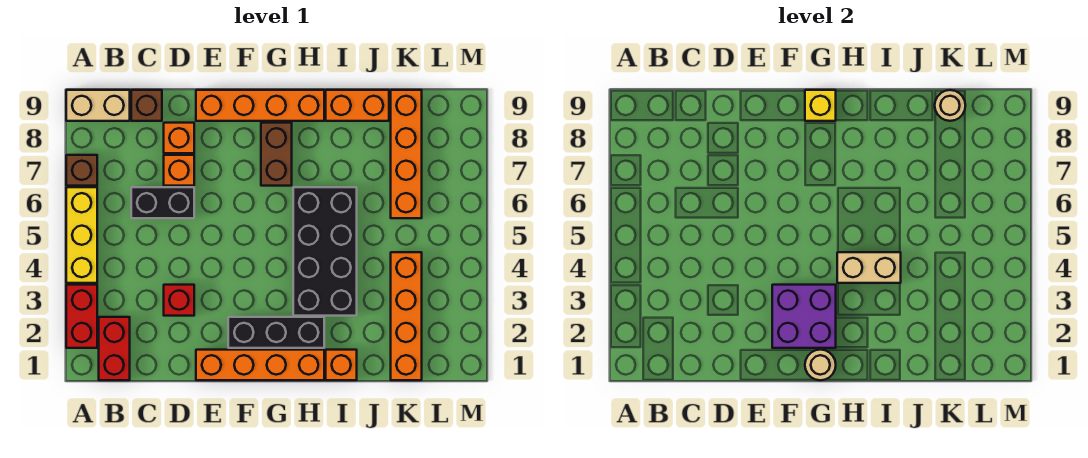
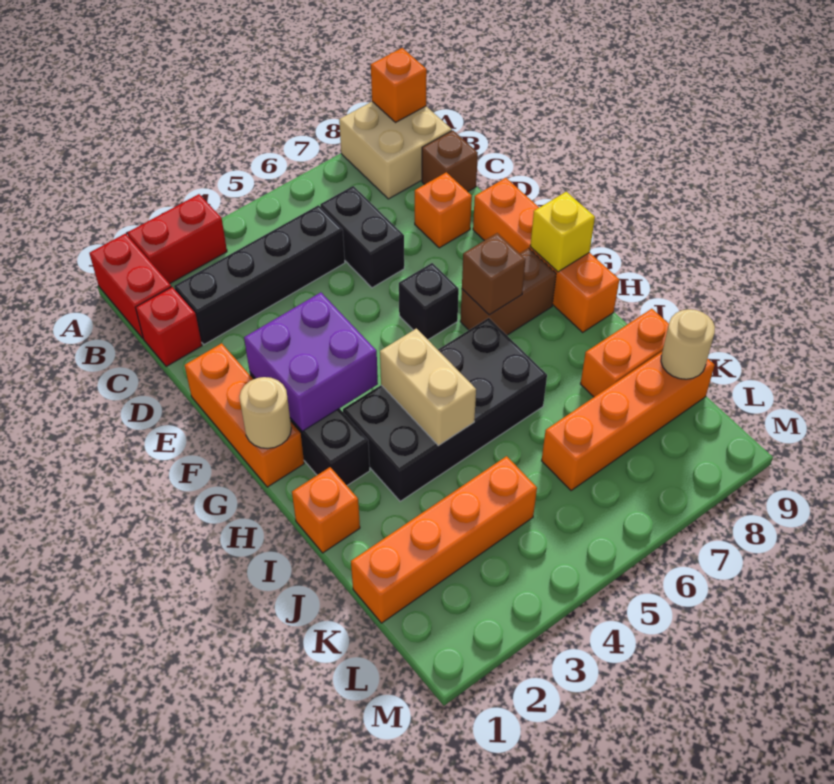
yellow brick A4:A6 level 1 -> none
brown brick A7 level 1 -> brown brick G7 level 2
tan brick A9:B9 level 1 -> tan brick A8:B9 level 1
red brick B1:B2 level 1 -> red brick A1:B1 level 1
none -> black brick C2:C5 level 1
red brick D3 level 1 -> red brick C1 level 1
orange brick D7 level 1 -> orange brick A9 level 2
orange brick E1:H1 level 1 -> orange brick E1:G1 level 1
none -> black brick F6 level 1
orange brick I9:J9 level 1 -> orange brick J8:J9 level 1

